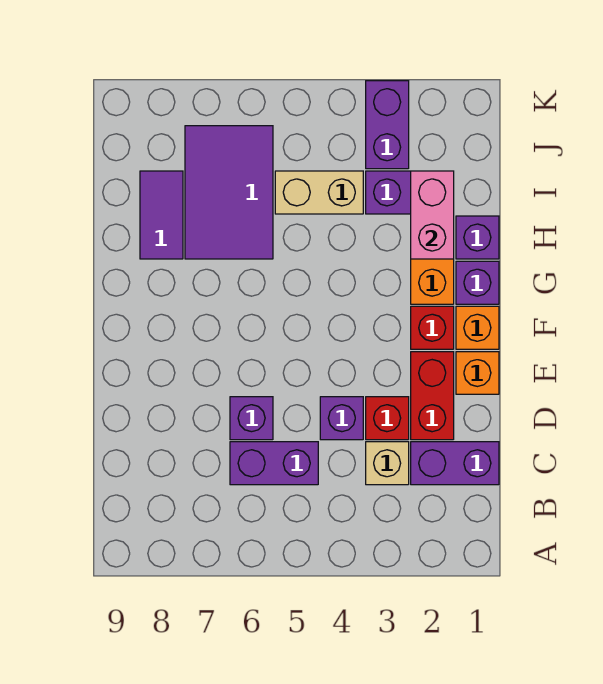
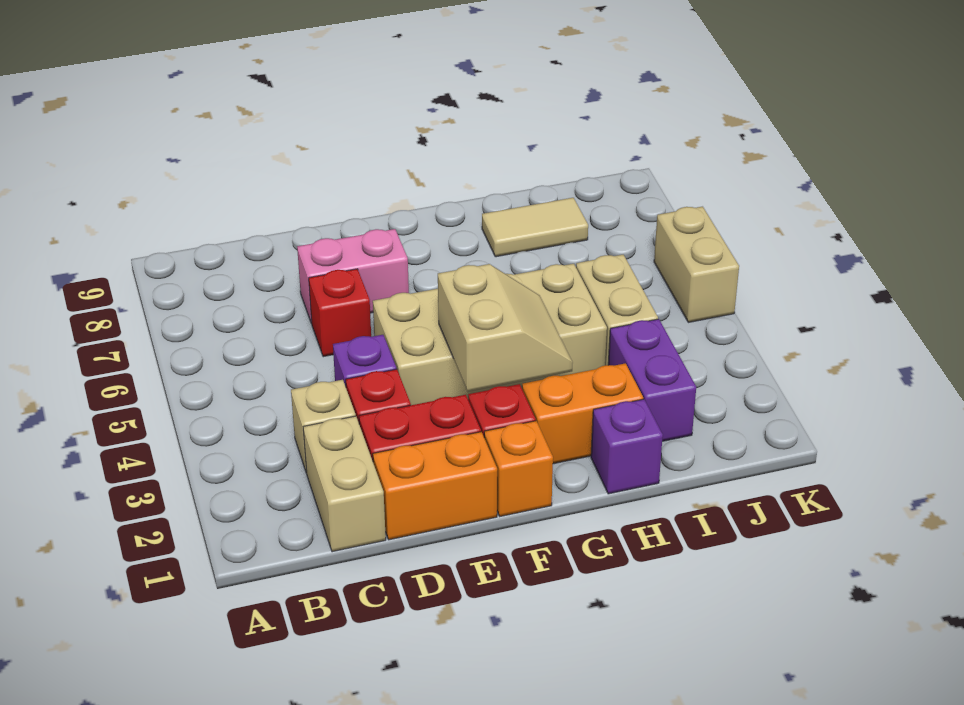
purple brick C1:C2 level 1 -> tan brick C1:C2 level 1
purple brick C5:C6 level 1 -> none
purple brick D6 level 1 -> red brick D6 level 1
orange brick E1 level 1 -> orange brick D1:E1 level 1
none -> tan brick E4:H5 level 1
none -> tan slope F3:G4 level 2 top F
purple brick G1 level 1 -> none
pink brick H2:I2 level 2 -> pink brick D7:E7 level 1
purple tile H6:J7 level 1 -> none
purple tile H8:I8 level 1 -> tan tile H8:I8 level 1
purple brick J3:K3 level 1 -> none
none -> tan brick K5:K6 level 1

